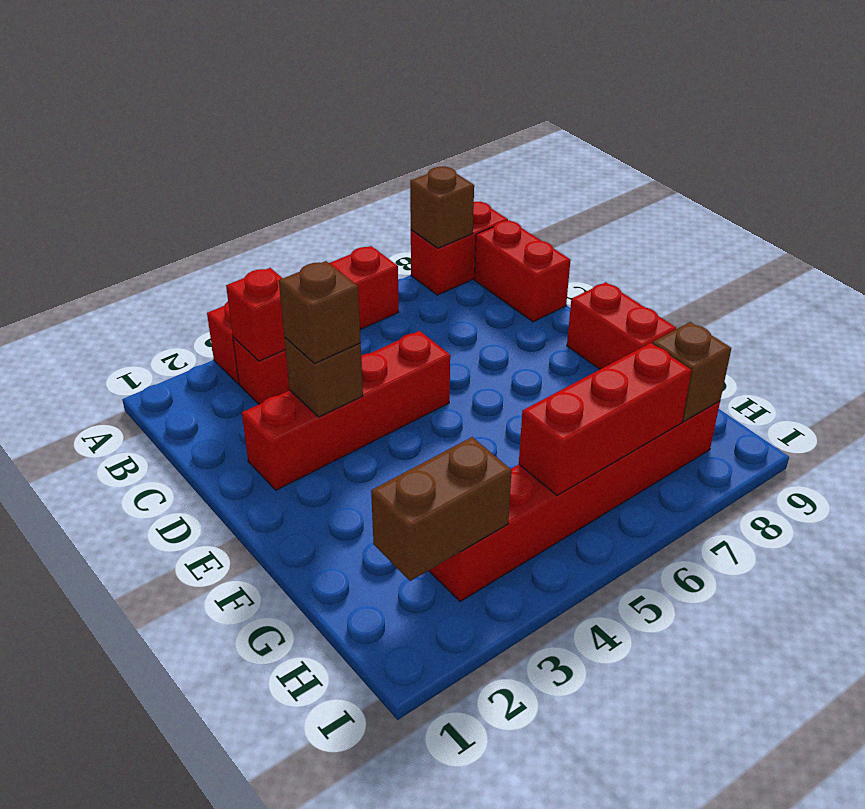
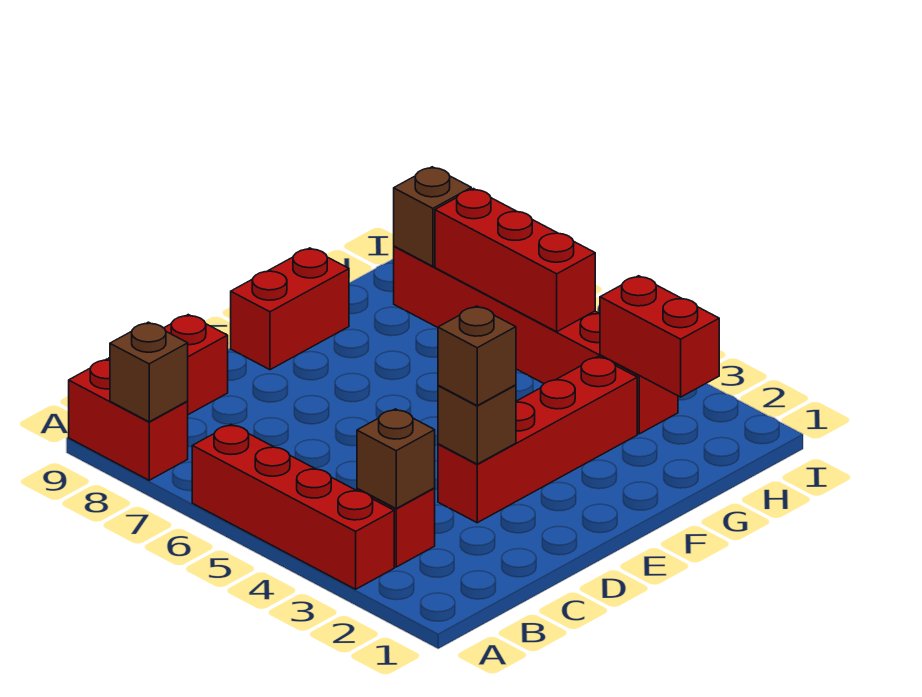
red brick B3 level 2 -> brown brick B3 level 2
red brick D2:D5 level 1 -> red brick D3:G3 level 1
brown brick H2:H3 level 2 -> red brick H2:H3 level 2

